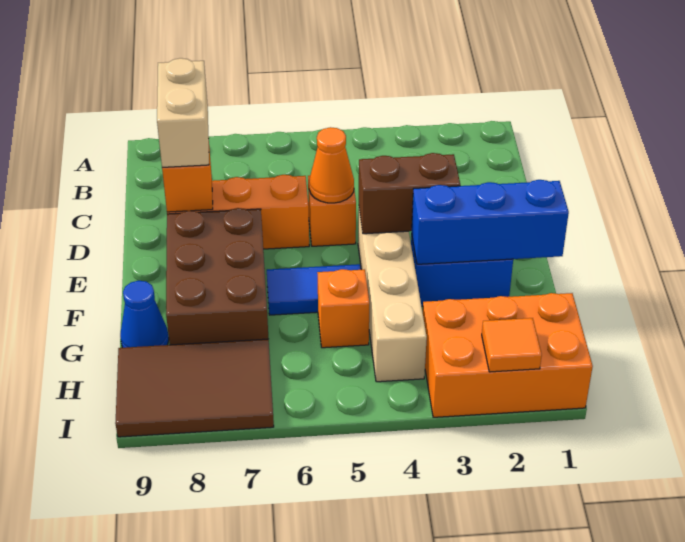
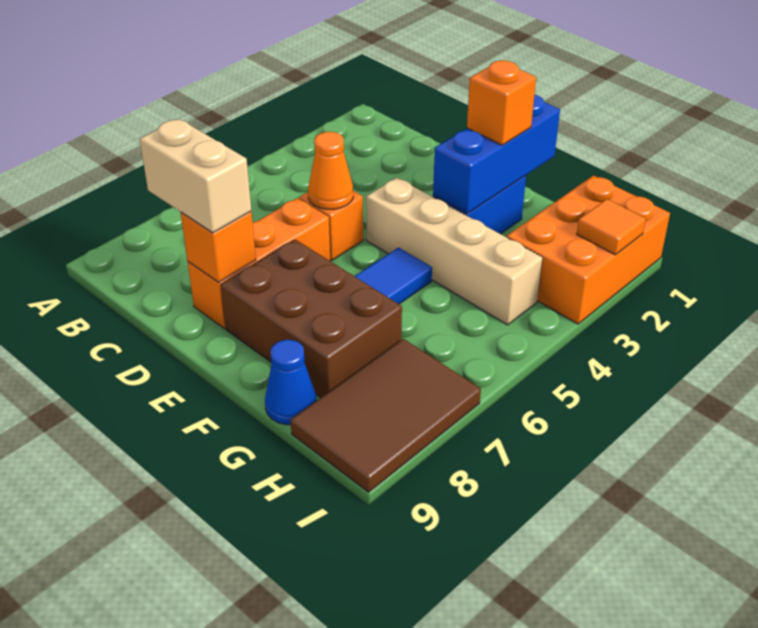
brown brick E3:E4 level 2 -> none
orange brick G5 level 1 -> orange brick F2 level 3

